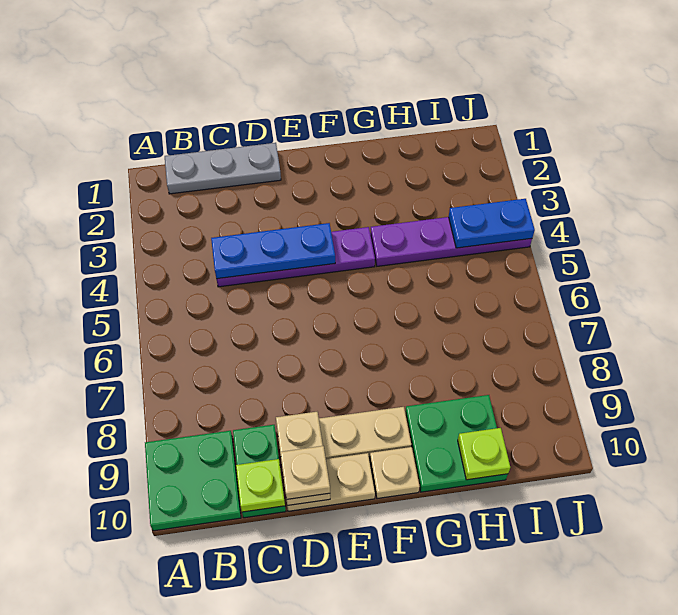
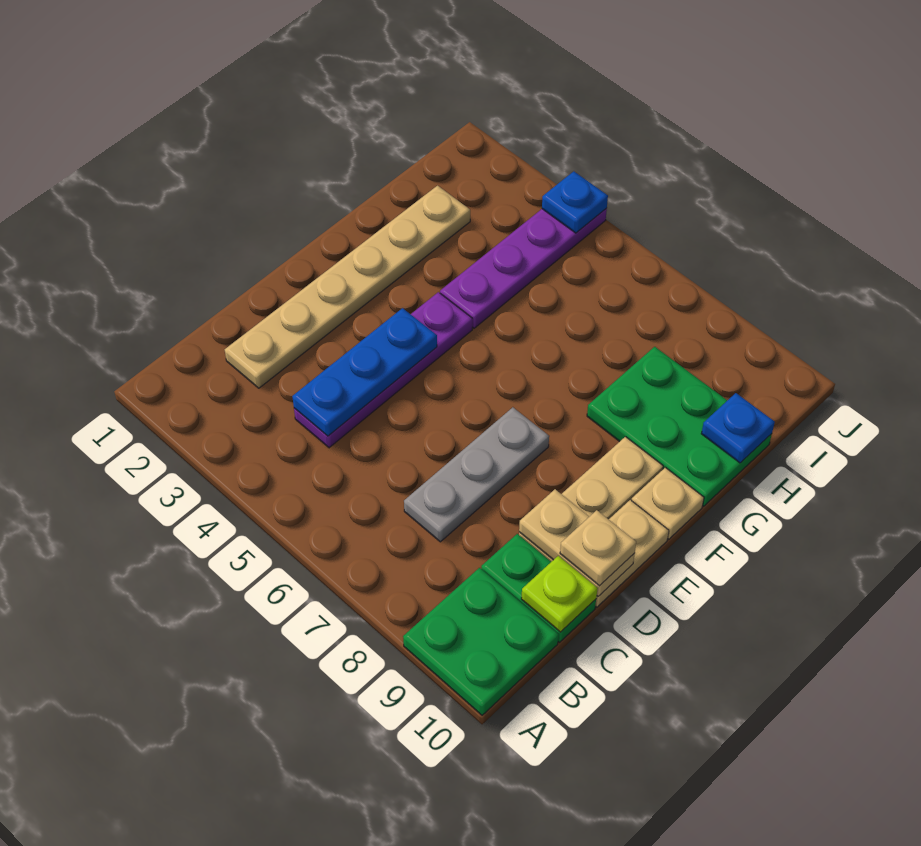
grey plate B1:D1 level 1 -> grey plate C7:E7 level 1
none -> tan plate C2:H2 level 1
green plate G9:H10 level 1 -> green plate G8:H10 level 1
lime plate H10 level 2 -> blue plate H10 level 2
blue plate I4:J4 level 2 -> blue plate J4 level 2

